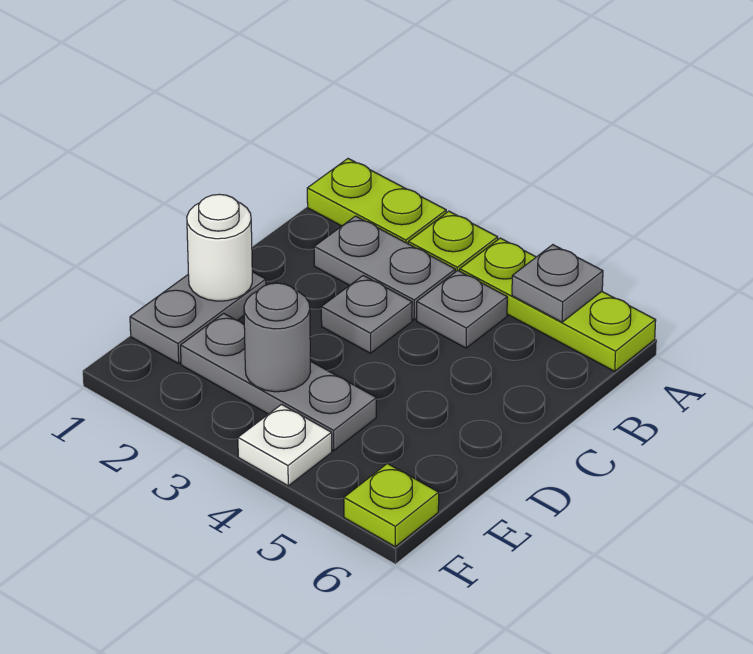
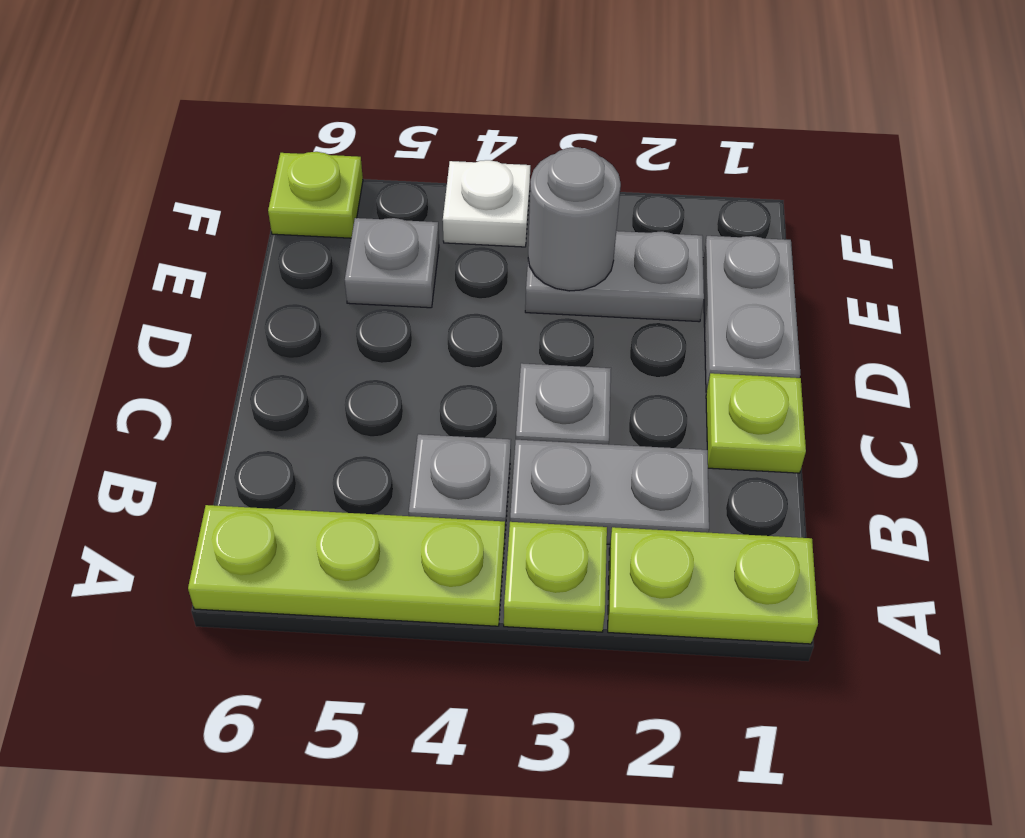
grey plate A5 level 2 -> grey plate E5 level 1
none -> lime plate C1 level 1
white round brick D1 level 2 -> none
grey plate E2:E4 level 1 -> grey plate E2:E3 level 1

